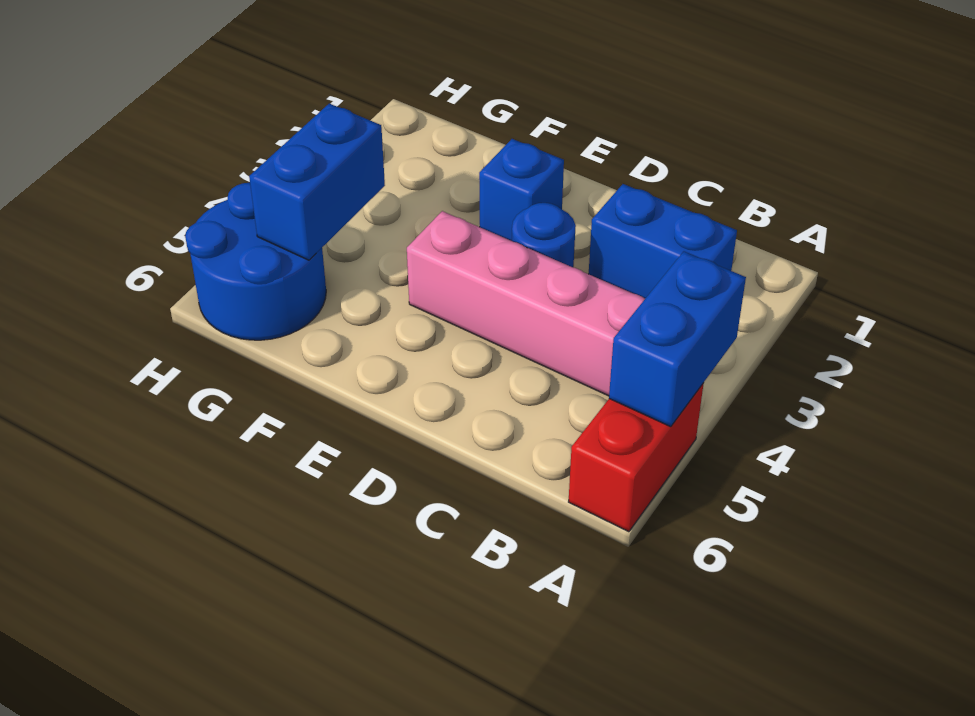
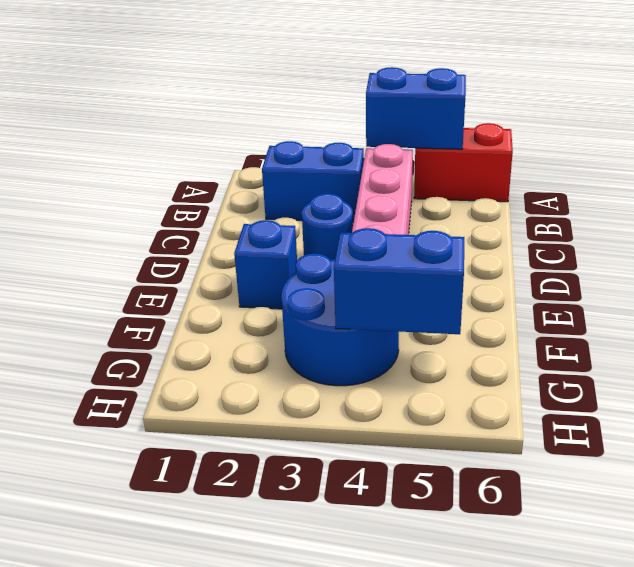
blue brick B2:C2 level 1 -> blue brick B2:B3 level 1
blue round brick G5:H6 level 1 -> blue round brick F3:G4 level 1

